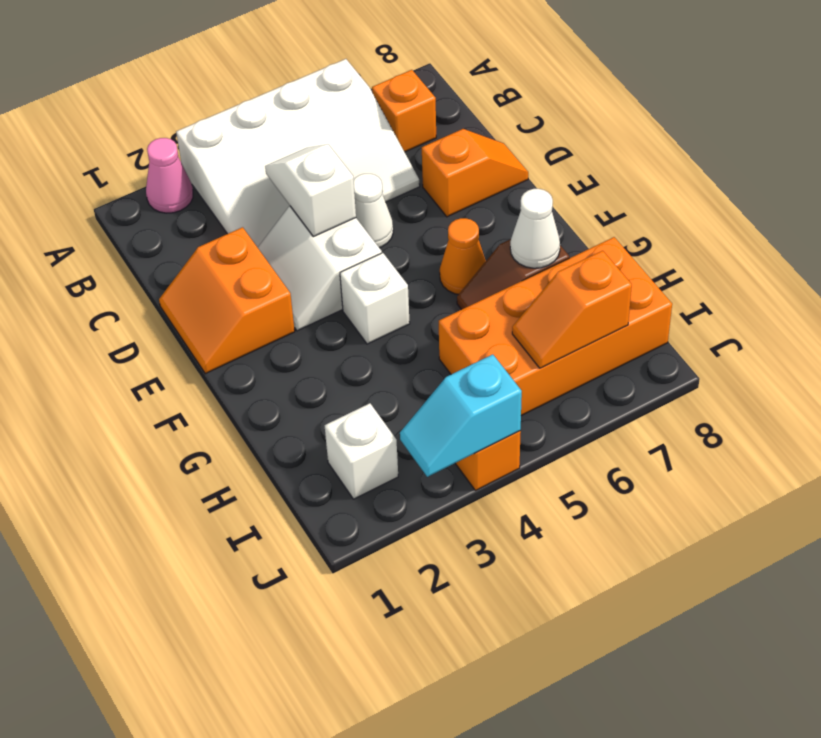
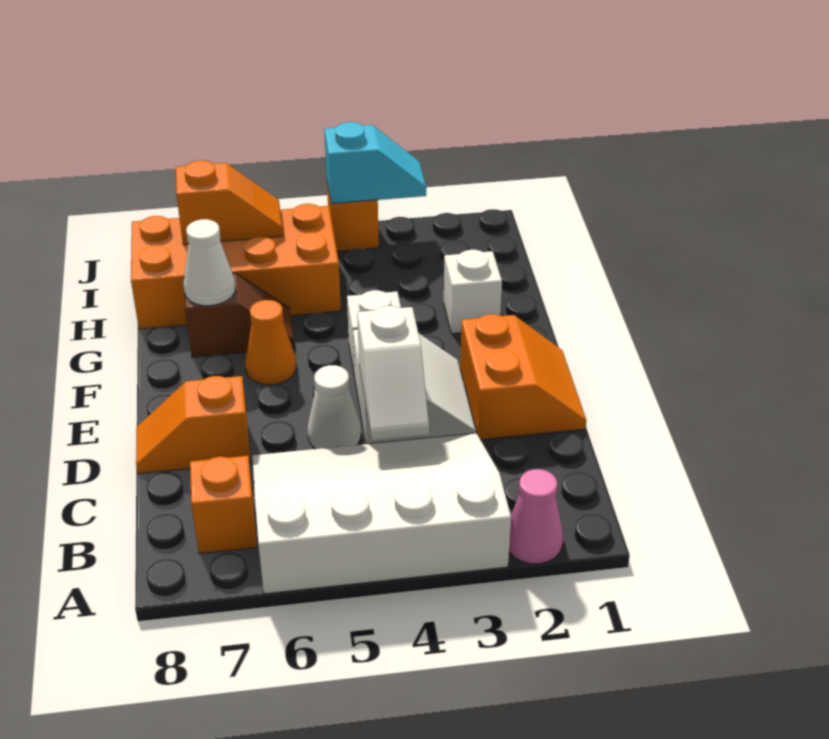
white brick I2 level 1 -> white brick G2 level 1

